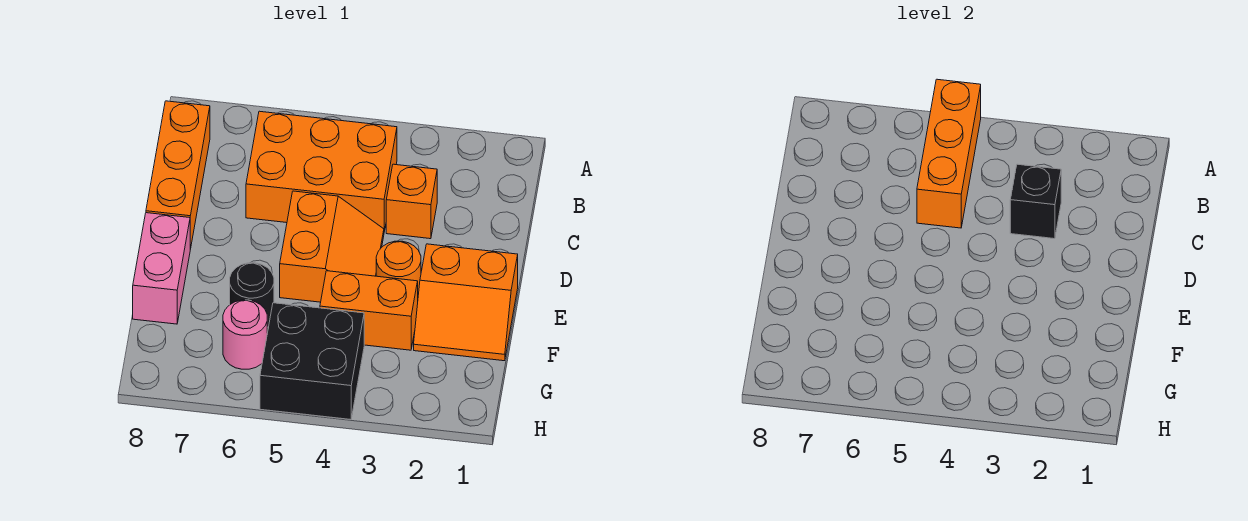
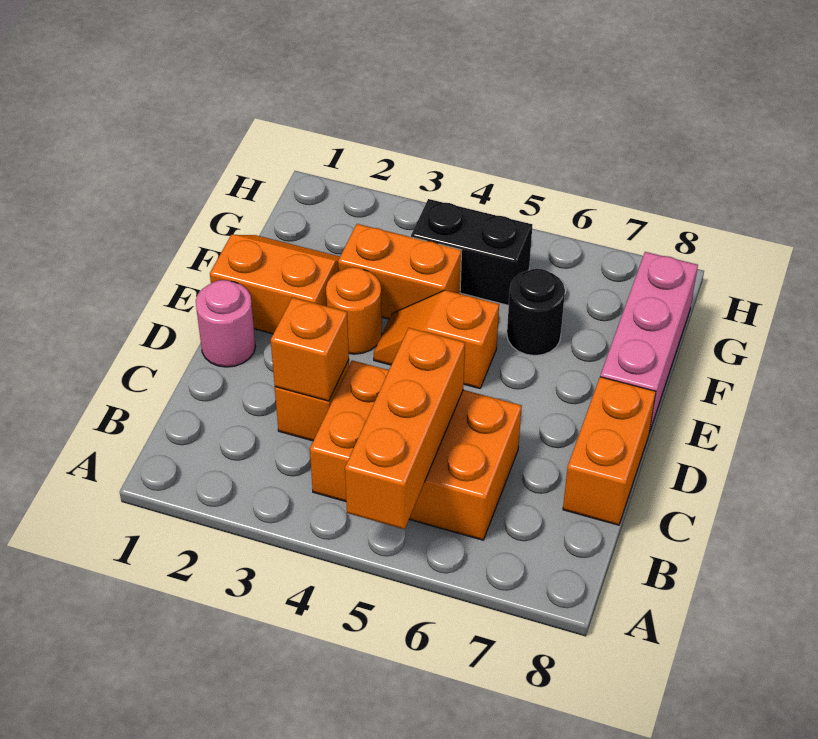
orange brick B8:D8 level 1 -> orange brick C8:D8 level 1
black brick C3 level 2 -> orange brick C3 level 2
orange slope D4:E5 level 1 top 5 -> orange slope E4:E5 level 1 top 5
pink brick E8:F8 level 1 -> pink brick E8:G8 level 1
black brick G4:H5 level 1 -> black brick G4:G5 level 1
pink round brick G6 level 1 -> pink round brick D1 level 1

